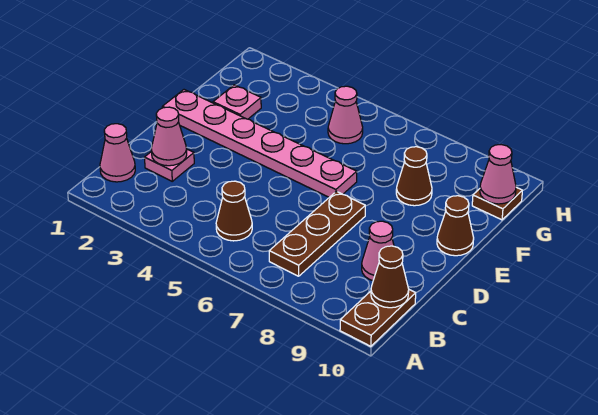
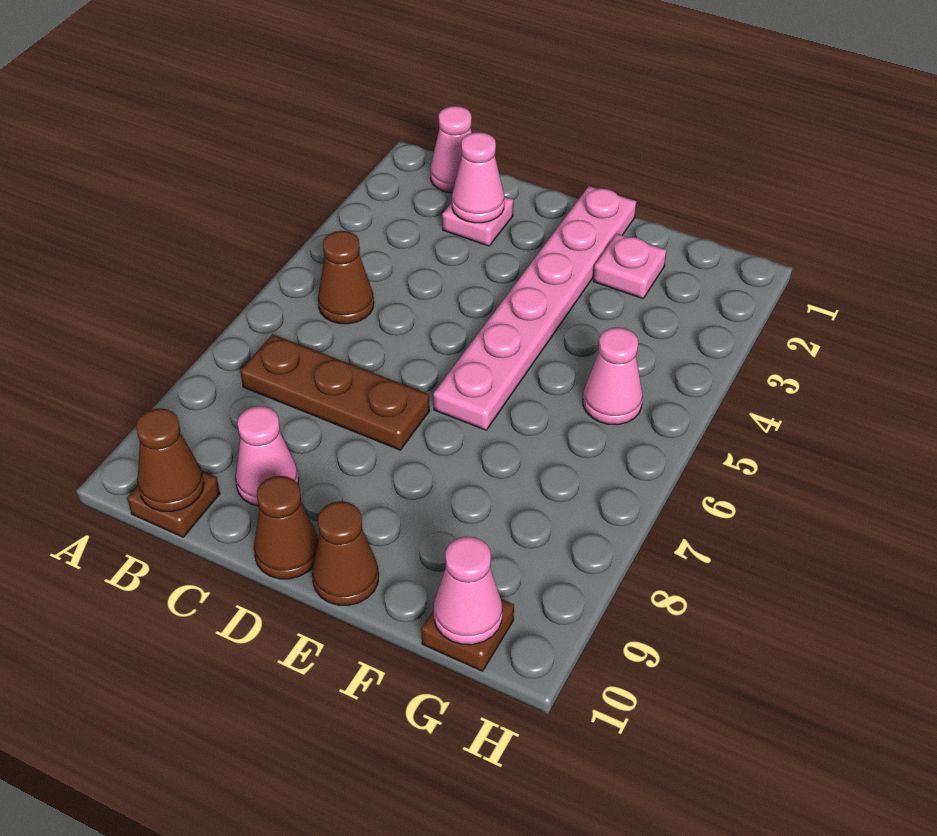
brown plate A10:B10 level 1 -> brown plate B10 level 1
brown cone F8 level 1 -> brown cone D10 level 1

